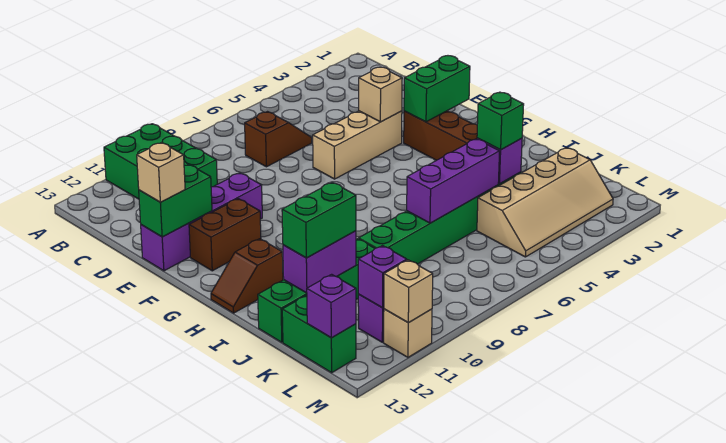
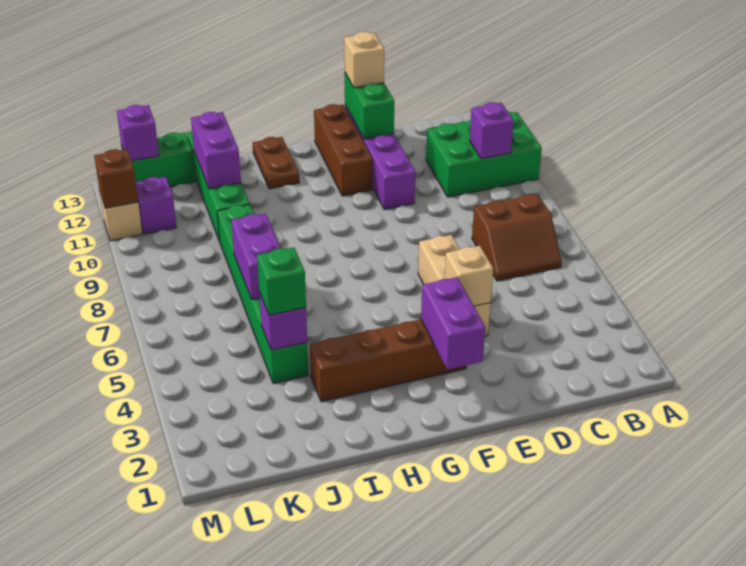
brown slope C6:C7 level 1 top 7 -> brown slope B6:C7 level 1 top 7
green brick F2:F3 level 2 -> purple brick F2:F3 level 2
brown brick F11:F12 level 1 -> brown brick F11:F13 level 1
brown slope H12:H13 level 1 top 12 -> brown plate H12:H13 level 1
purple brick J5:J7 level 2 -> purple brick J6:J7 level 2
green brick J11:J12 level 3 -> none
tan slope K2:L5 level 1 top K -> none
purple brick L11 level 2 -> purple brick B10 level 2
tan brick M11 level 2 -> brown brick M11 level 2

